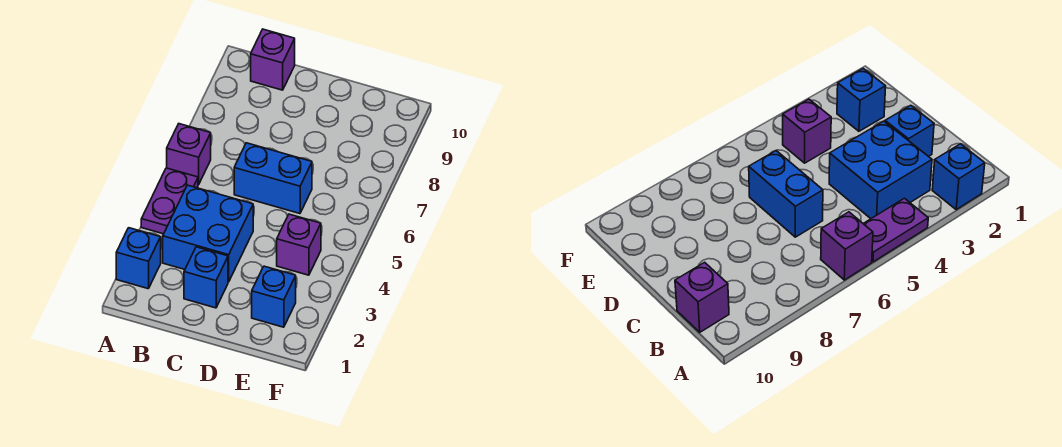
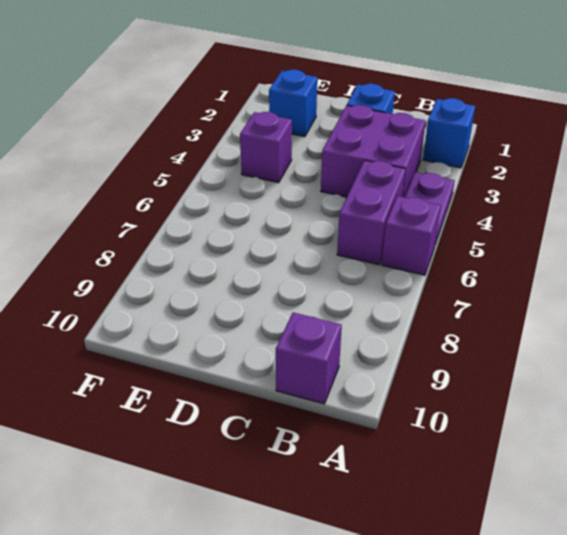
blue brick B3:C4 level 1 -> purple brick B3:C4 level 1
none -> purple brick B5:B6 level 1
blue brick C6:D6 level 1 -> none

